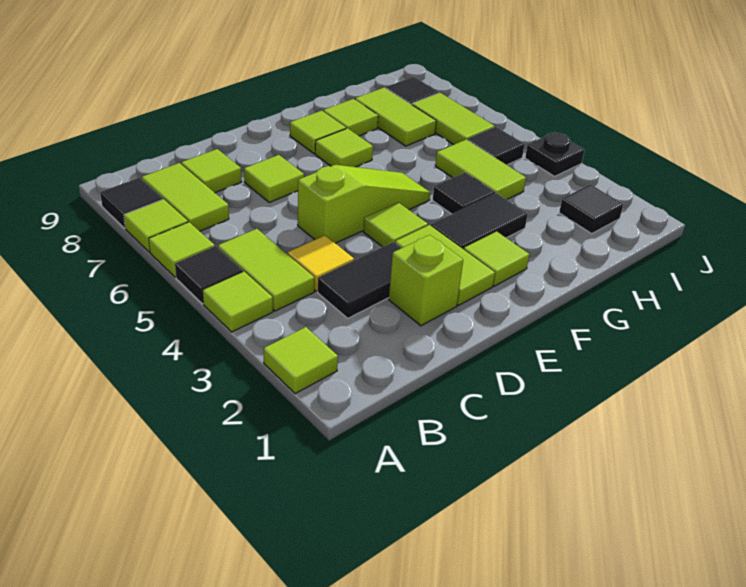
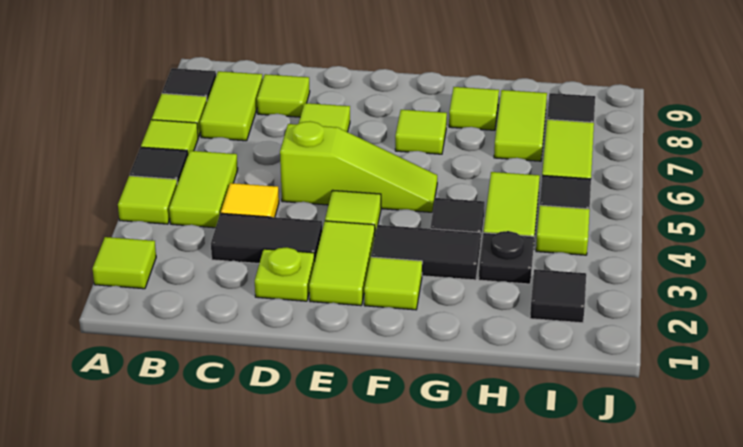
lime brick D2 level 1 -> lime plate D2 level 1
lime tile F8 level 1 -> lime tile I4 level 1
black plate J4 level 1 -> black plate H3 level 1

